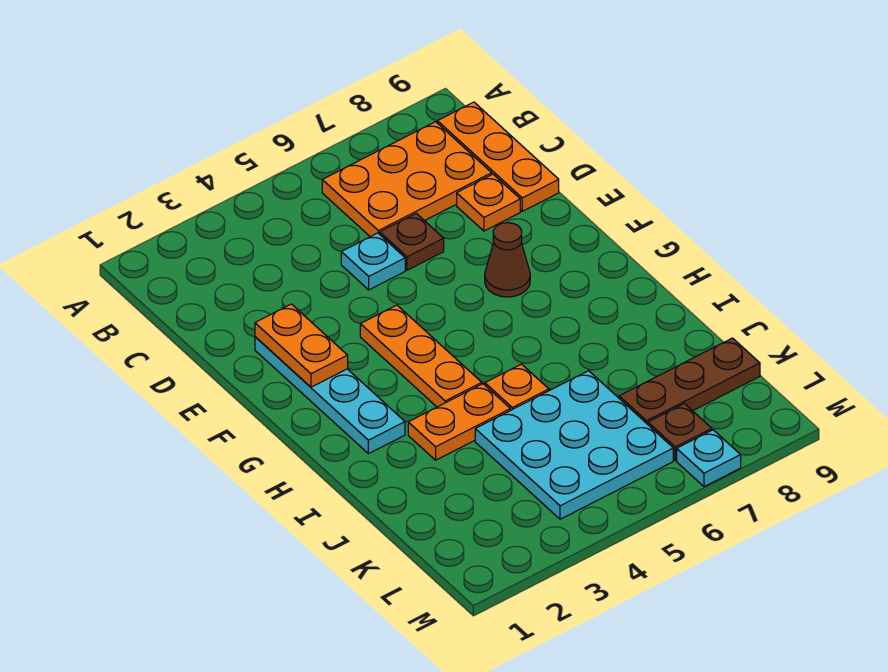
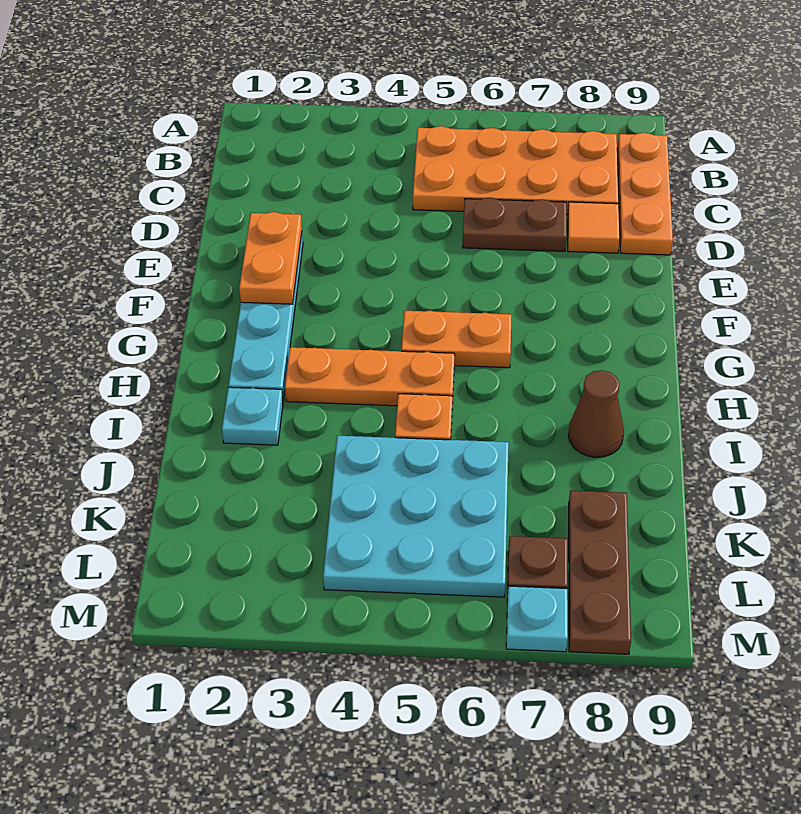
orange plate B6:C8 level 1 -> orange plate B5:C8 level 1
cyan plate D5 level 1 -> cyan plate I2 level 1
brown plate D6 level 1 -> brown plate D6:D7 level 1
orange plate D8 level 1 -> orange tile D8 level 1
orange plate F4:H4 level 1 -> orange plate H3:H5 level 1
brown cone F7 level 1 -> brown cone I8 level 1
orange plate I3:I4 level 1 -> orange plate G5:G6 level 1
brown plate K7:K9 level 1 -> brown plate K8:M8 level 1

